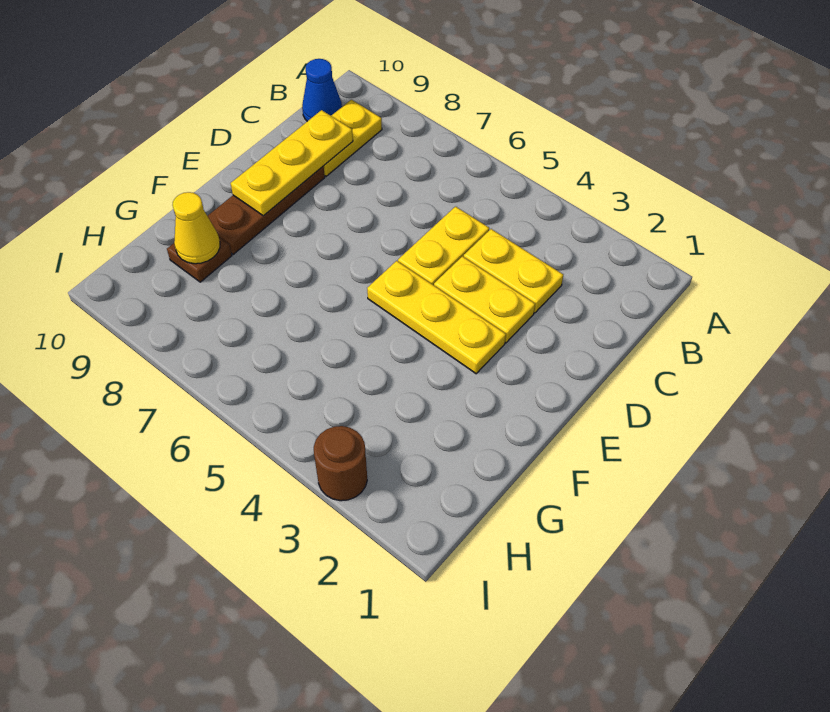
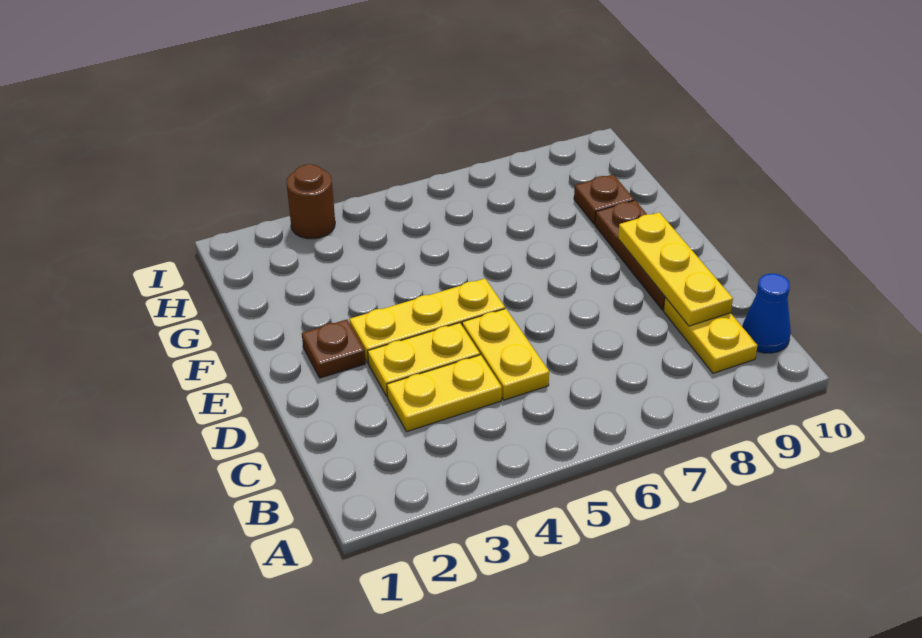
none -> brown plate E2 level 1
yellow cone G9 level 2 -> none

